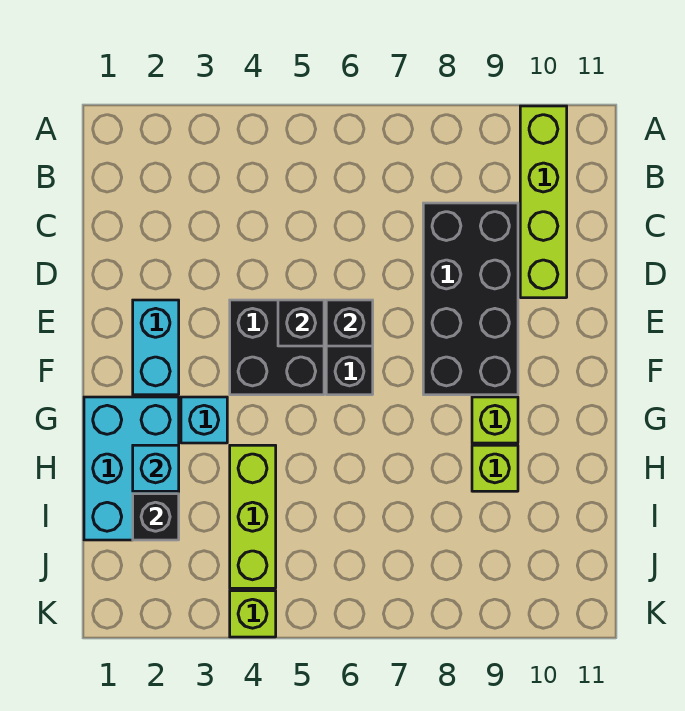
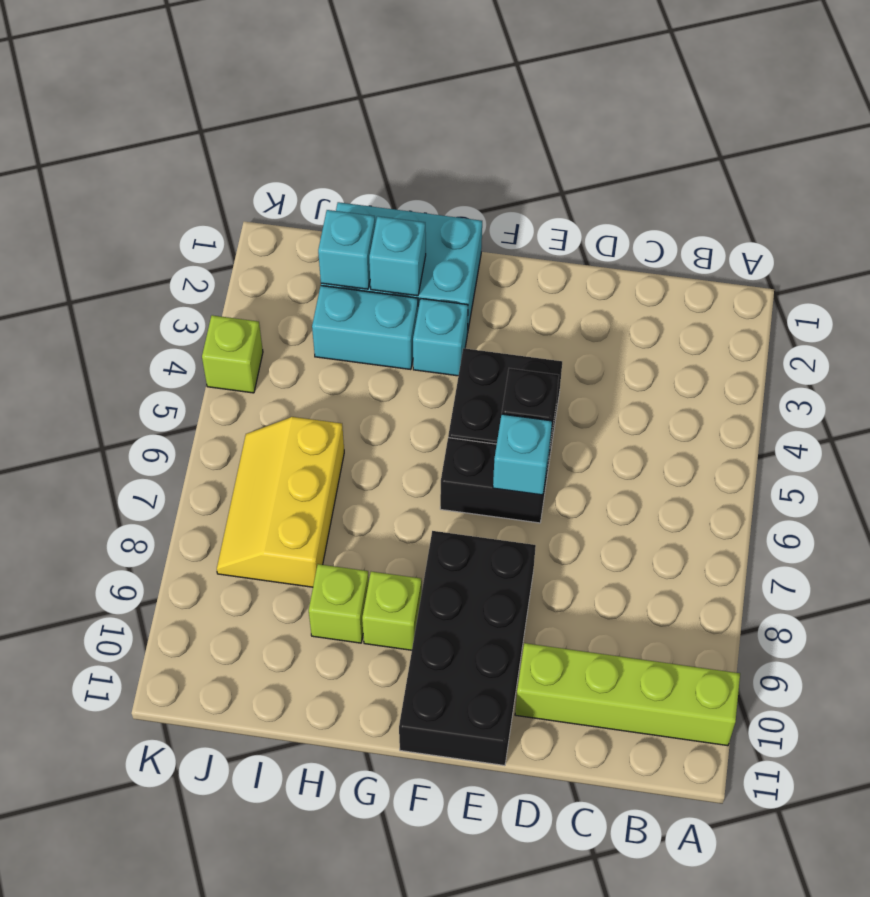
black brick C8:F9 level 1 -> black brick E8:F11 level 1
cyan brick E2:F2 level 1 -> cyan brick H3:I3 level 1
black brick E6 level 2 -> cyan brick E6 level 2
lime brick H4:J4 level 1 -> none
black brick I2 level 2 -> cyan brick I2 level 2
none -> yellow slope I6:J8 level 1 top I

